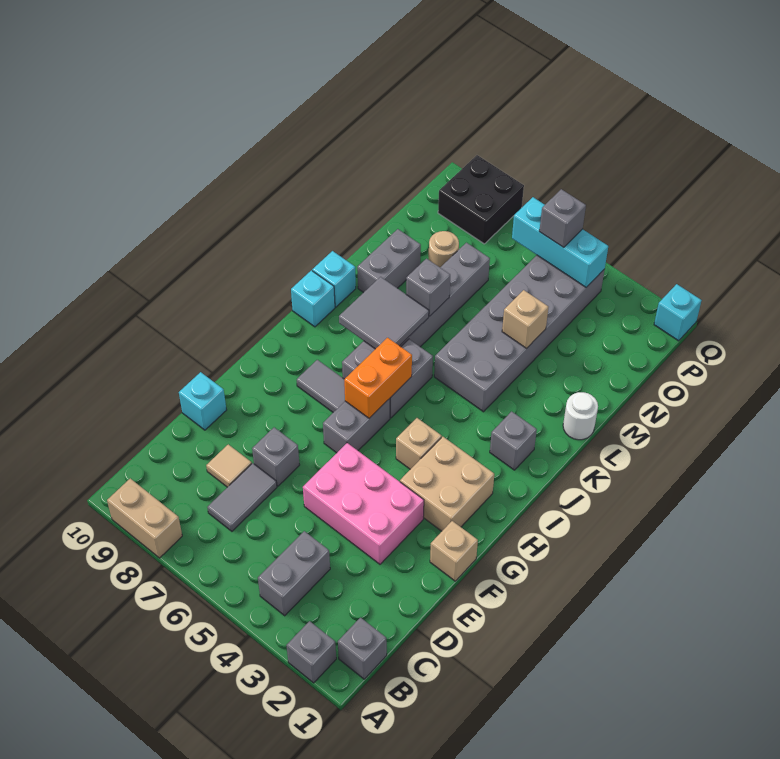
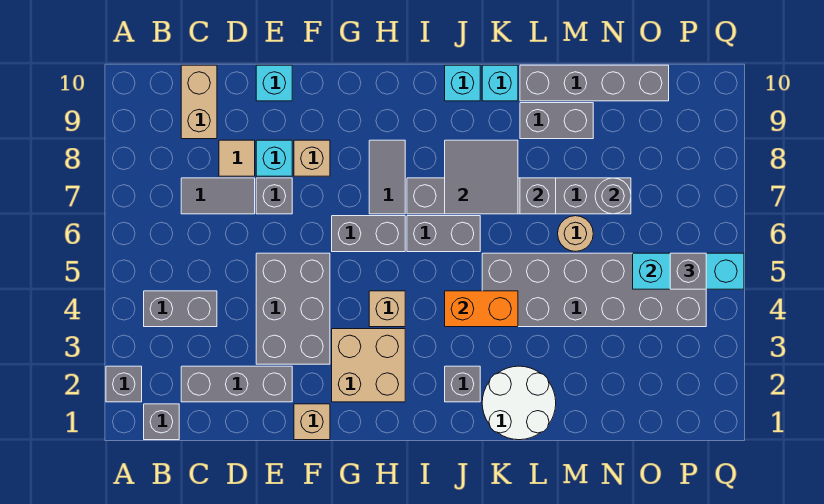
tan brick A8:A9 level 1 -> tan brick C9:C10 level 1
none -> grey brick C2:E2 level 1
pink brick E3:F5 level 1 -> grey brick E3:F5 level 1
orange brick H6:I6 level 2 -> orange brick J4:K4 level 2
white round brick L1 level 1 -> white round brick K1:L2 level 1
none -> grey brick L10:O10 level 1
tan brick M4 level 2 -> tan brick F8 level 1
none -> grey round brick N7 level 2
tan round brick N8 level 1 -> tan round brick M6 level 1
cyan brick P4:P6 level 2 -> cyan brick O5:Q5 level 2
black brick P8:Q9 level 1 -> none
cyan brick Q1 level 1 -> cyan brick E8 level 1

